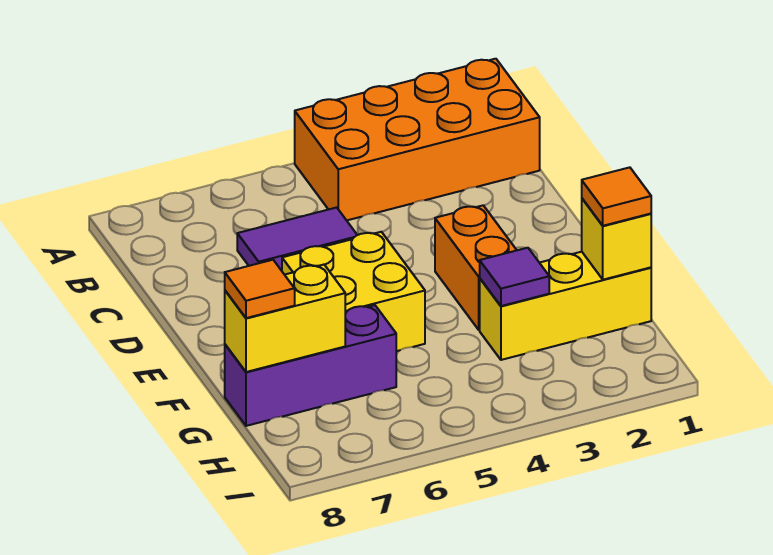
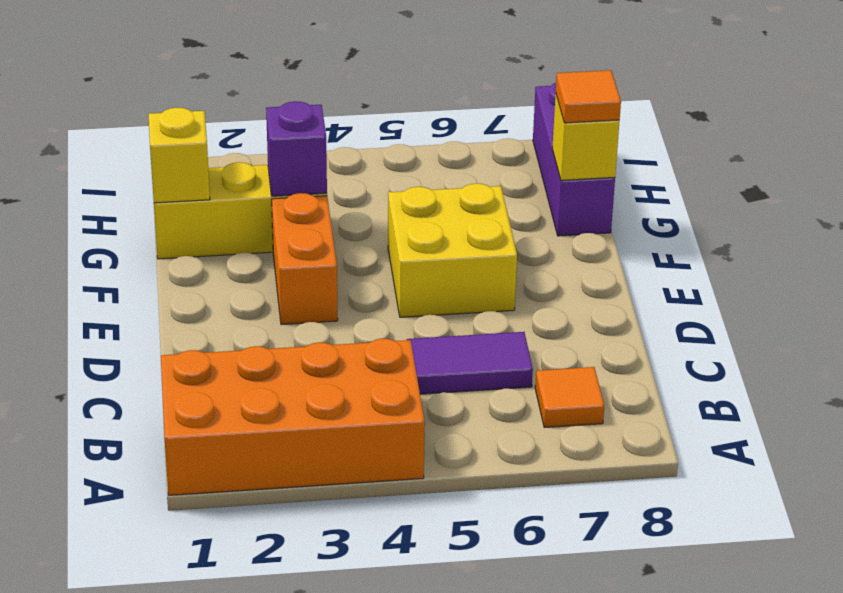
orange tile G1 level 3 -> orange tile B7 level 1
purple tile G3 level 2 -> purple brick G3 level 2
purple brick G6:G8 level 1 -> purple brick G8:I8 level 1
yellow brick G7:G8 level 2 -> yellow brick G8 level 2

